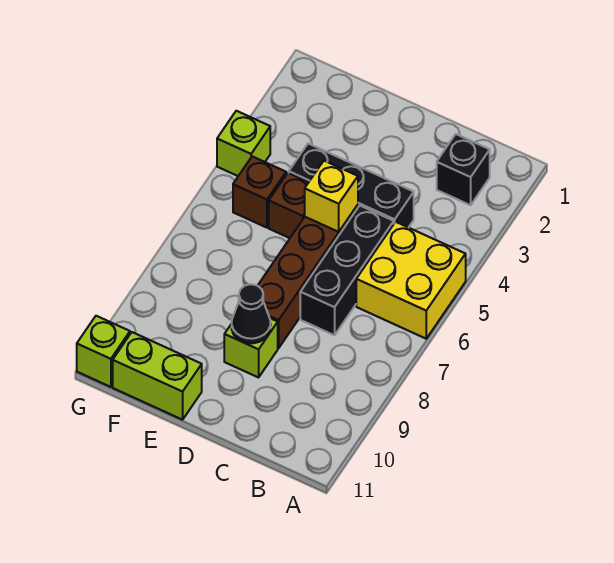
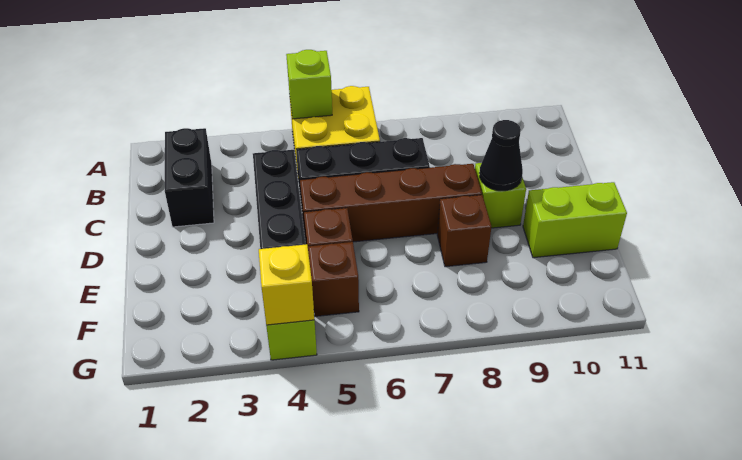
black brick B2 level 1 -> black brick B2:C2 level 1
yellow brick D5 level 2 -> yellow brick G4 level 2
none -> brown brick E8 level 1
lime brick E11:F11 level 1 -> lime brick E10:E11 level 1
lime brick G11 level 1 -> lime brick A5 level 2

